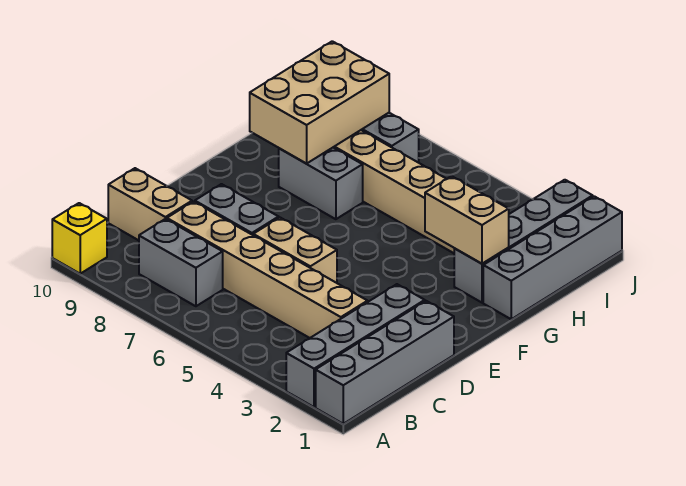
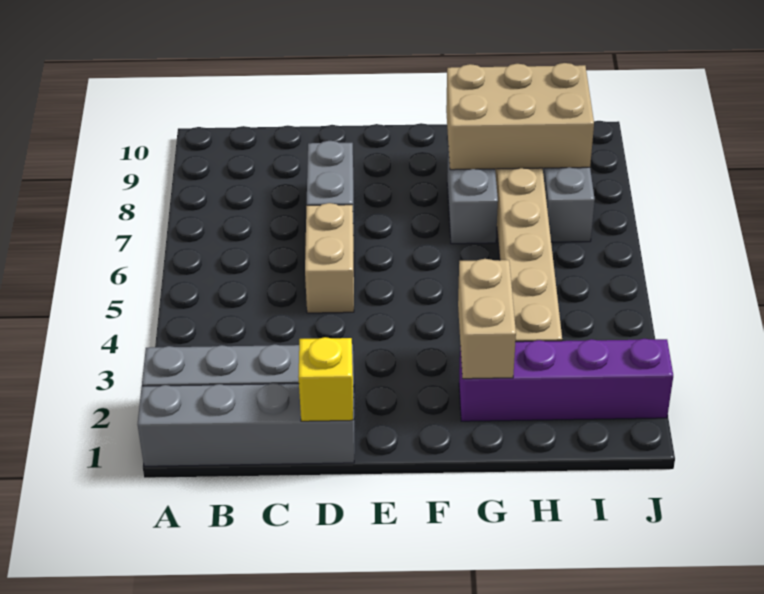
yellow brick A10 level 1 -> yellow brick D1 level 2
grey brick B7:B8 level 1 -> none
tan brick C3:C8 level 1 -> none
tan brick C9:C10 level 1 -> none
grey brick G1:J1 level 1 -> none
grey brick G2:J2 level 1 -> purple brick G2:J2 level 1

